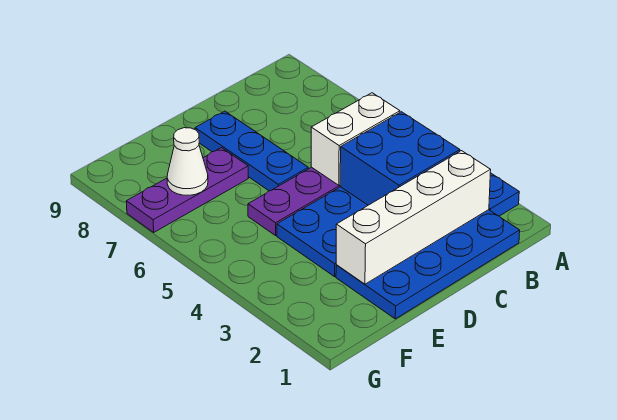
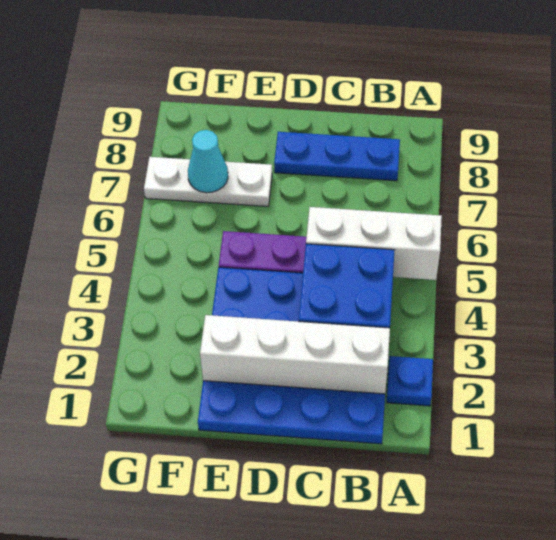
white brick B5:C5 level 2 -> white brick A5:C5 level 2
blue plate D6:D8 level 1 -> blue plate B8:D8 level 1
purple plate E7:G7 level 1 -> white plate E7:G7 level 1
white cone F7 level 2 -> cyan cone F7 level 2

